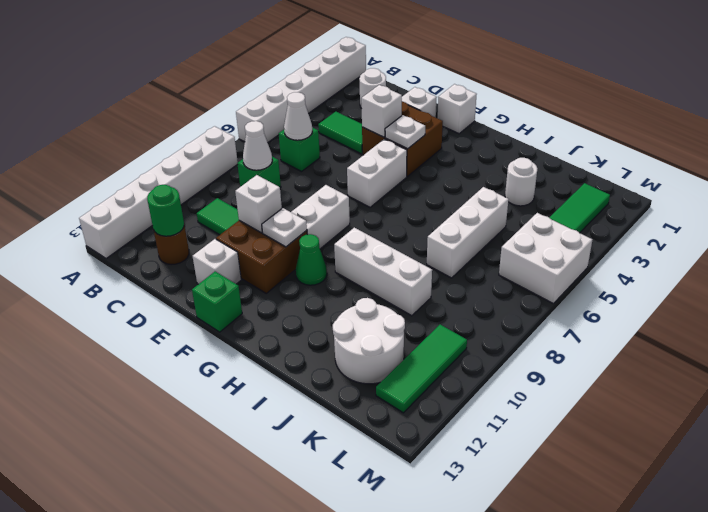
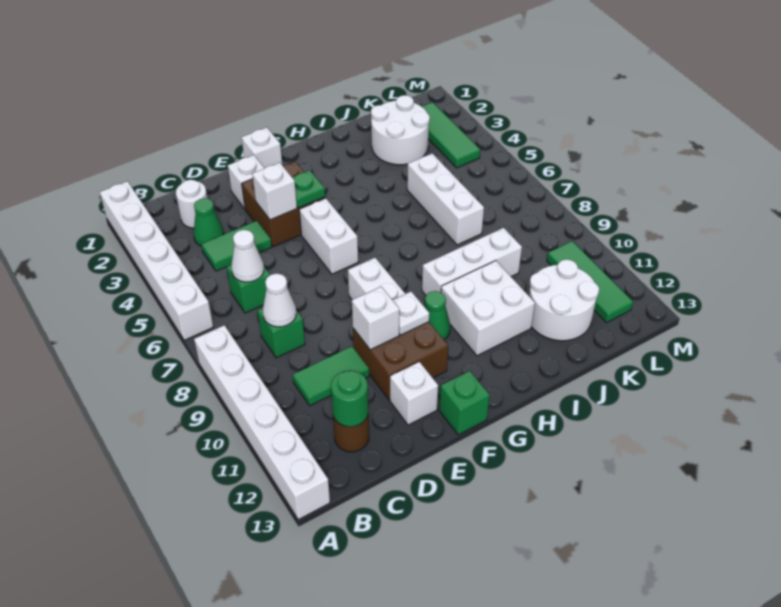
none -> green cone C3 level 1
white plate F4 level 2 -> green plate F4 level 2
white round brick J3 level 1 -> white round brick J2:K3 level 1
white brick L5:M6 level 1 -> white brick H10:I11 level 1

